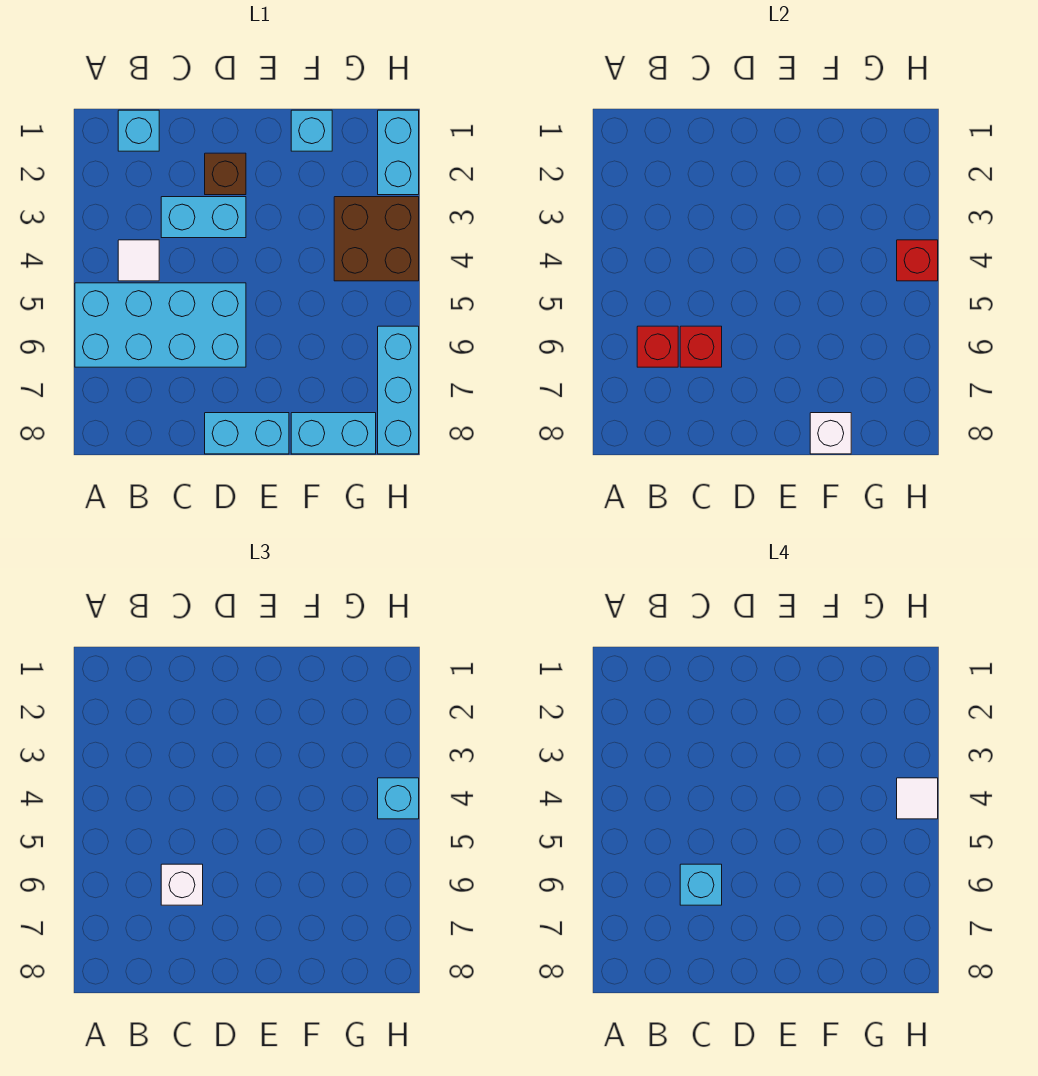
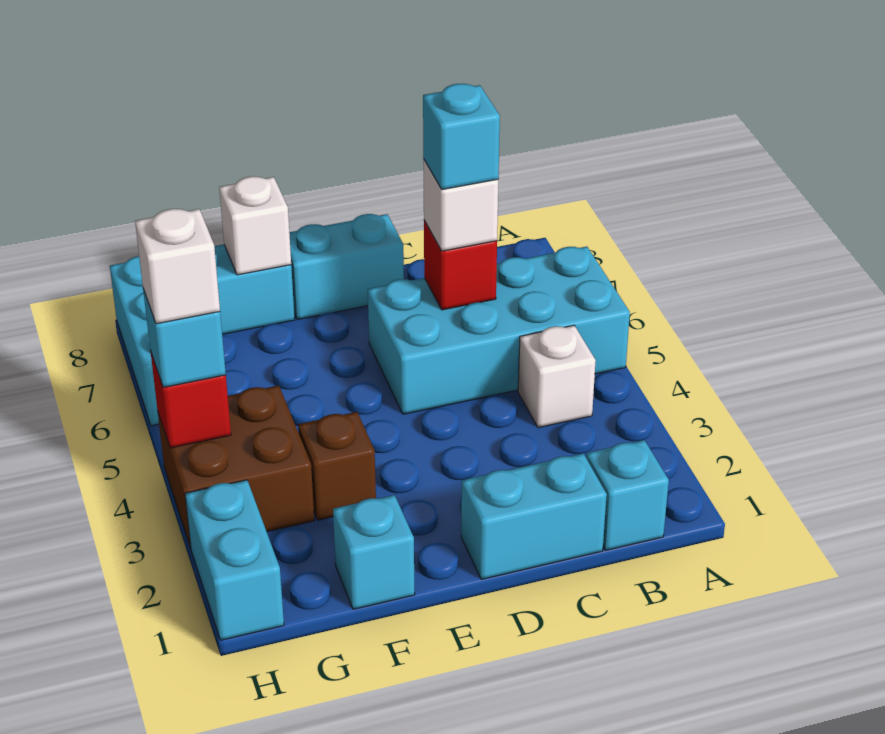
white tile B4 level 1 -> white brick B4 level 1
red brick B6 level 2 -> none
cyan brick C3:D3 level 1 -> cyan brick C1:D1 level 1
brown brick D2 level 1 -> brown brick F3 level 1
white tile H4 level 4 -> white brick H4 level 4

